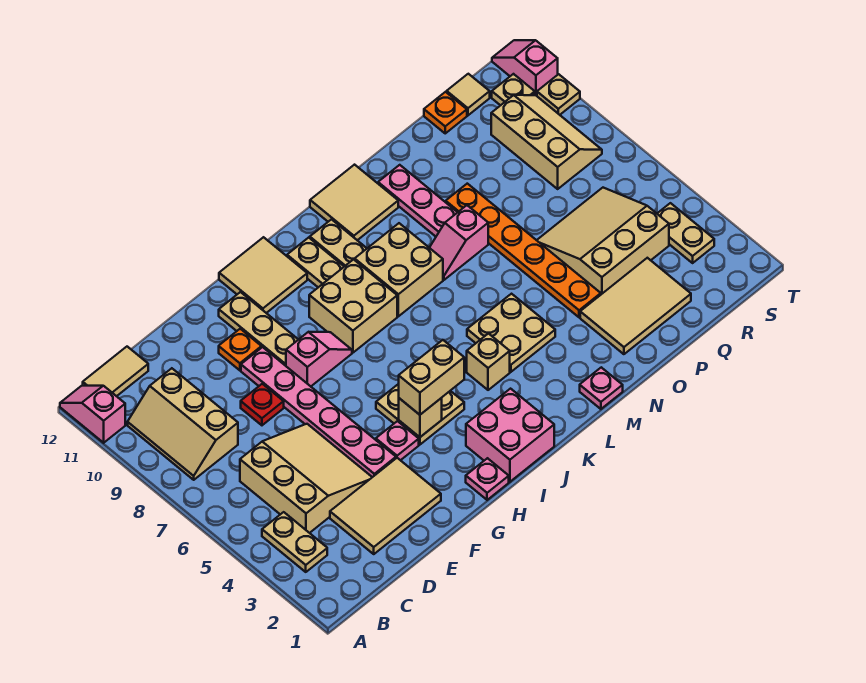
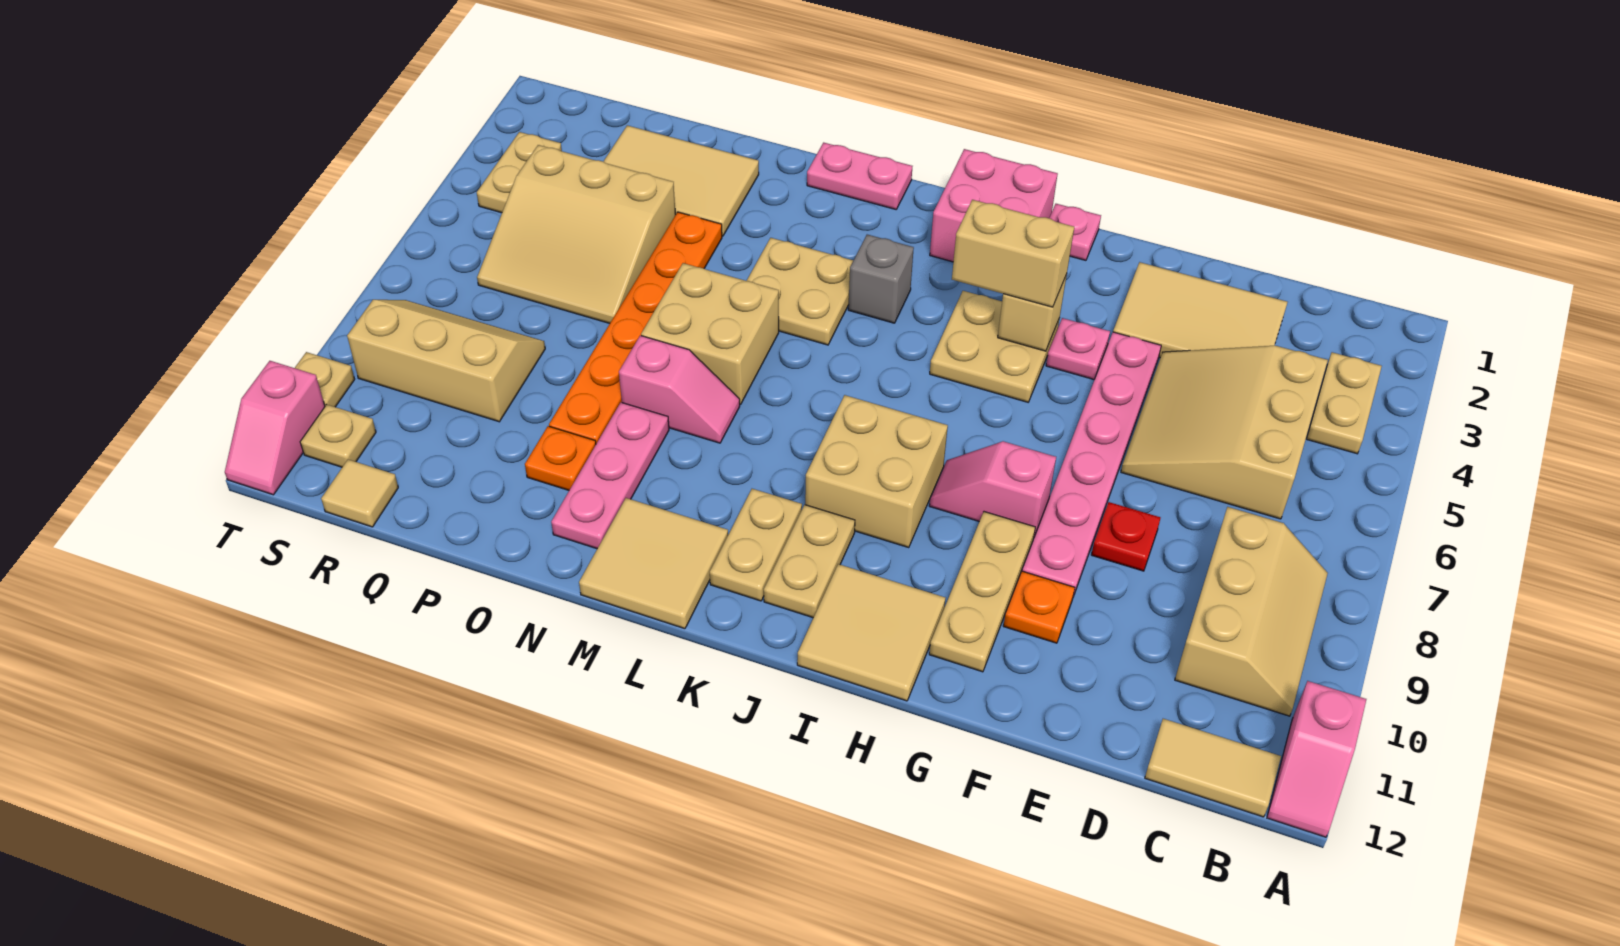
tan brick K4 level 1 -> grey brick K4 level 1
tan brick K8:L9 level 1 -> tan brick M6:N7 level 1
pink plate M1 level 1 -> pink plate L1:M1 level 1
orange plate Q12 level 1 -> orange plate O10 level 1
tan slope R8:S10 level 1 top R -> tan slope Q8:S9 level 1 top 9

